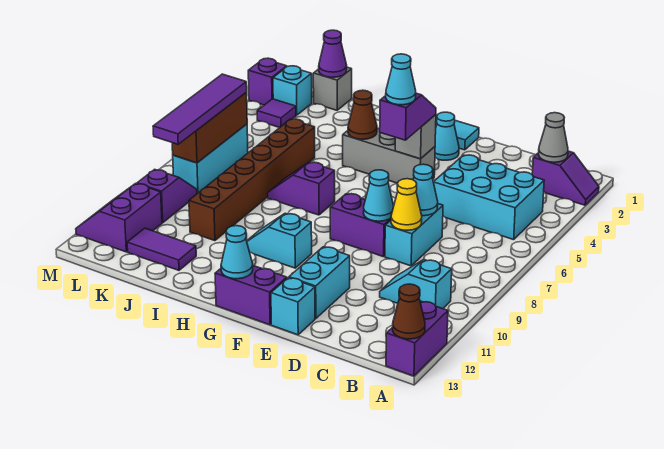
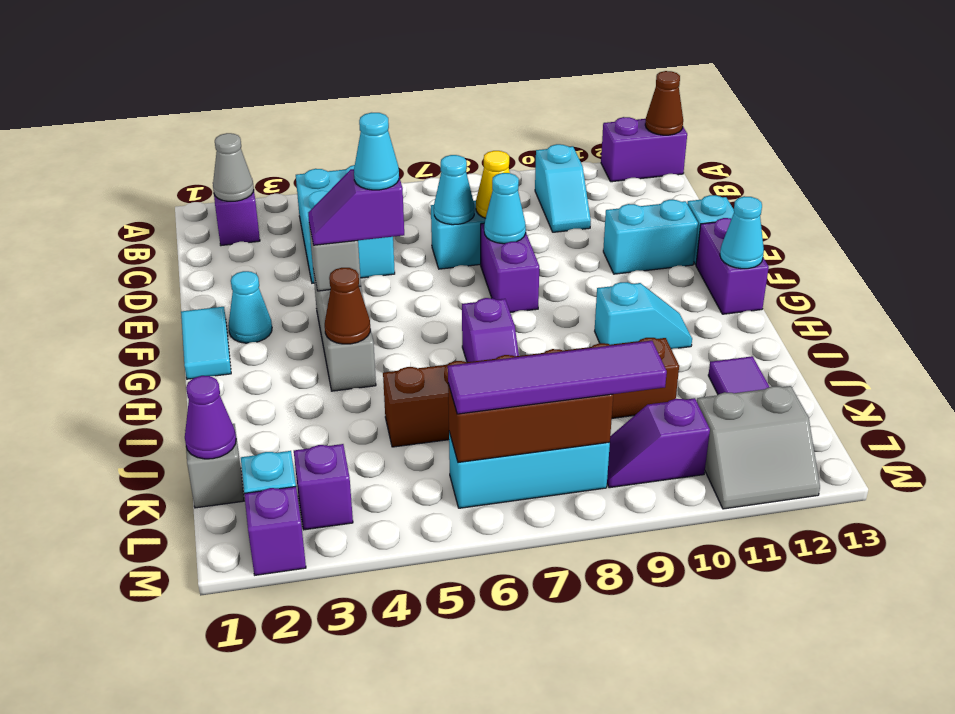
cyan slope G10:H10 level 1 top G -> cyan slope H10:H11 level 1 top 10
purple tile L3 level 1 -> purple brick L3 level 1
purple slope L11:M12 level 1 top L -> grey slope L11:M12 level 1 top L

